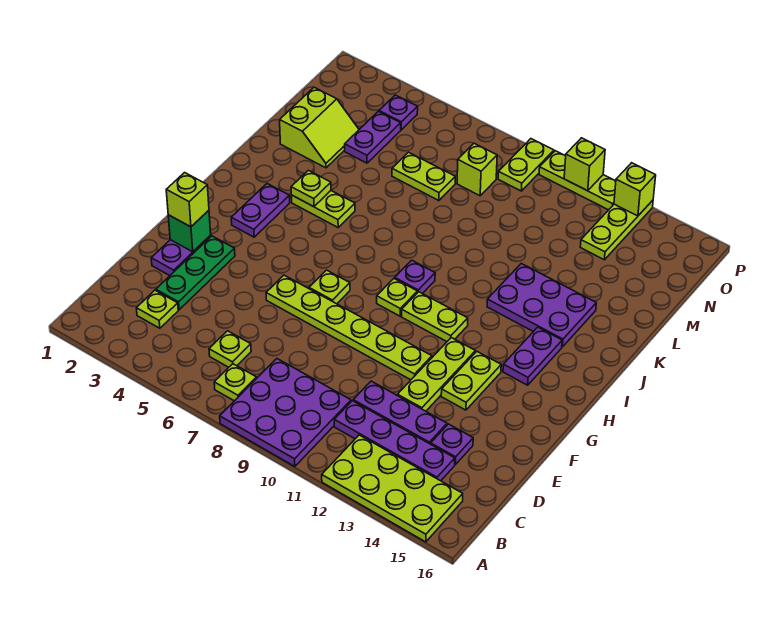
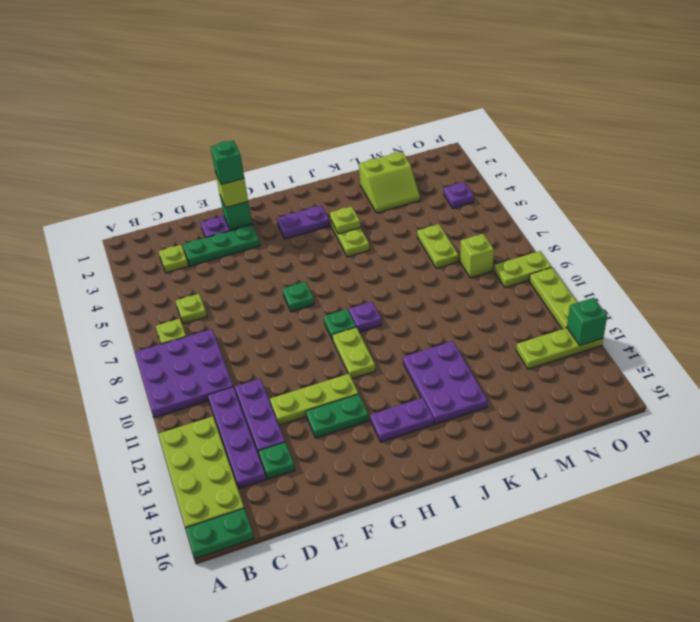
none -> green plate A16:B16 level 1
purple plate D14 level 1 -> green plate D14 level 1
none -> green brick F2 level 4
lime plate F6:F11 level 1 -> none
lime plate F13:G13 level 1 -> green plate F13:G13 level 1
lime plate G7 level 1 -> green plate G7 level 1
lime plate H9 level 1 -> green plate H9 level 1
purple plate M4:N4 level 1 -> none
lime brick P11 level 2 -> none
lime brick P13 level 2 -> green brick P13 level 2

